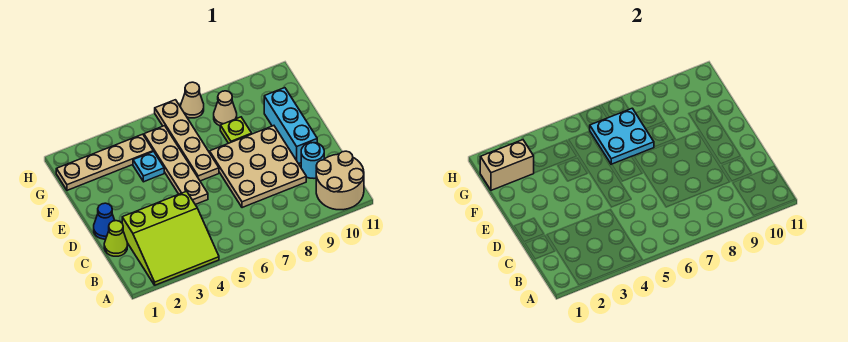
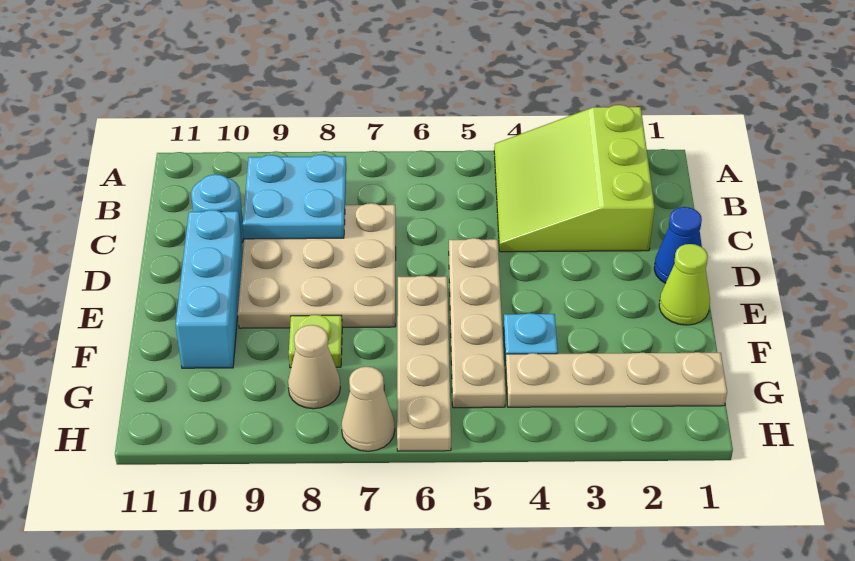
lime slope A2:C4 level 1 top C -> lime slope A2:C4 level 1 top 2
tan round brick A10:B11 level 1 -> none
lime cone C1 level 1 -> lime cone E1 level 1
cyan plate F6:G7 level 2 -> cyan plate B8:C9 level 2
tan brick G1:G2 level 2 -> none

